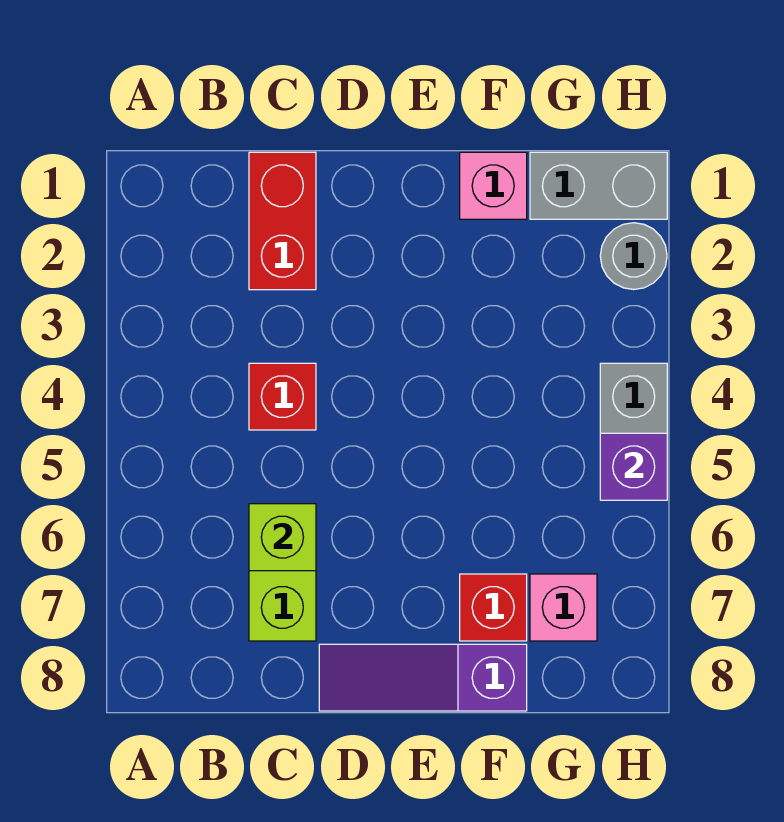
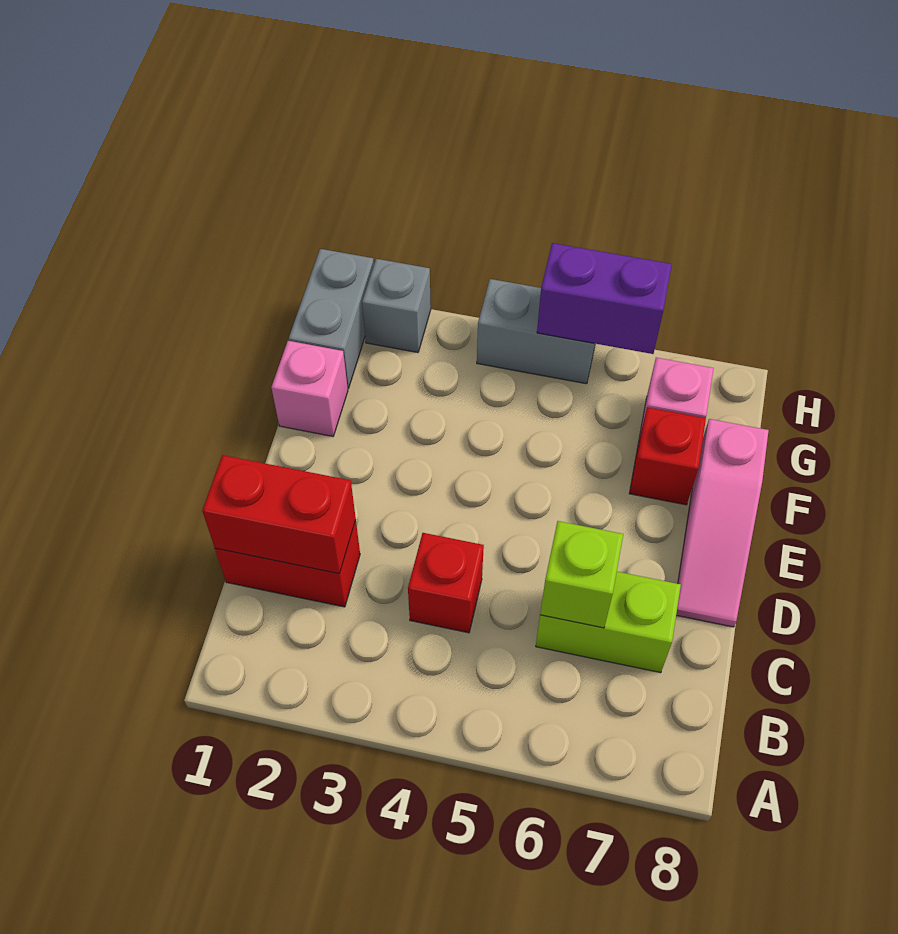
none -> red brick C1:C2 level 2
purple slope D8:F8 level 1 top F -> pink slope D8:F8 level 1 top F
grey round brick H2 level 1 -> grey brick H2 level 1
purple brick H5 level 2 -> purple brick H5:H6 level 2

